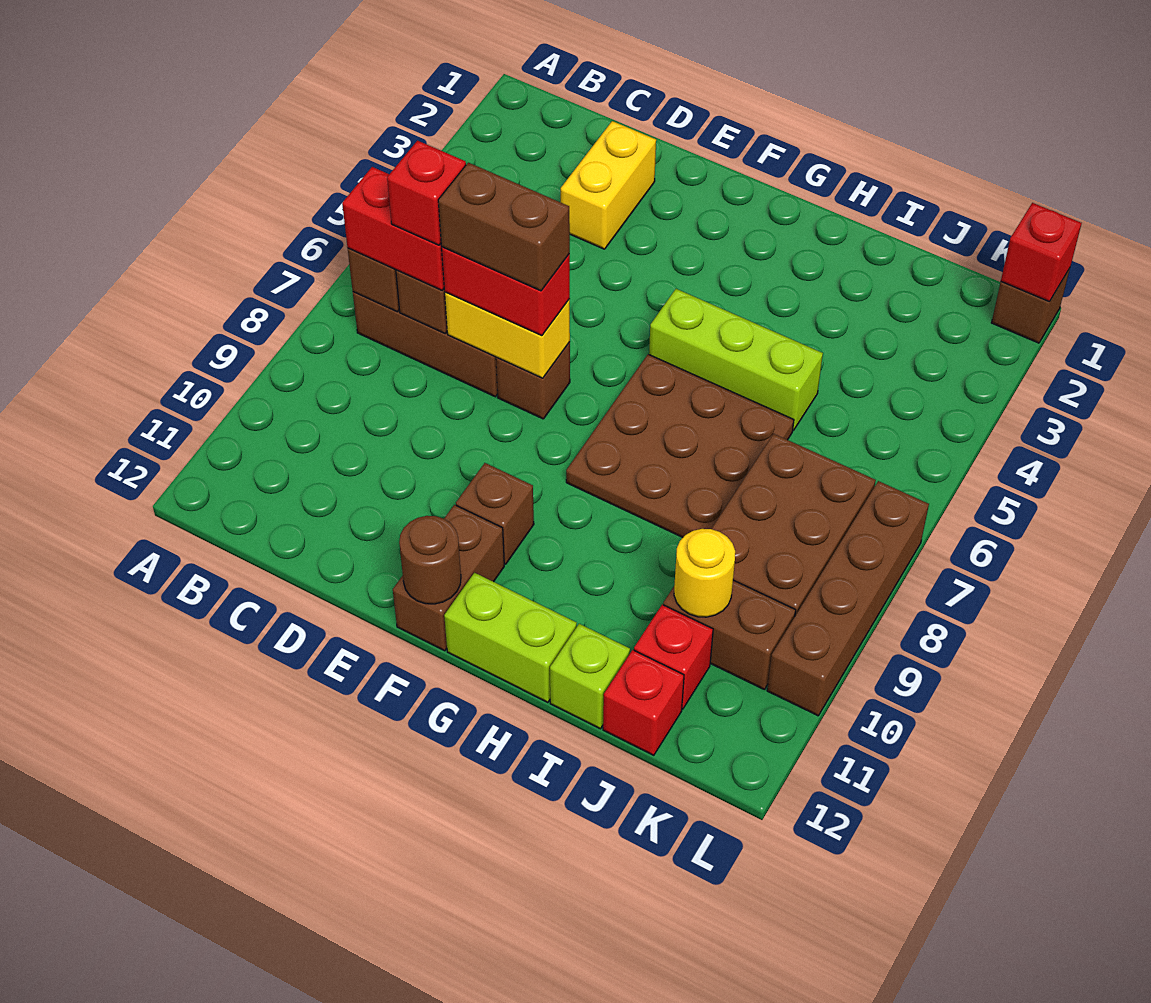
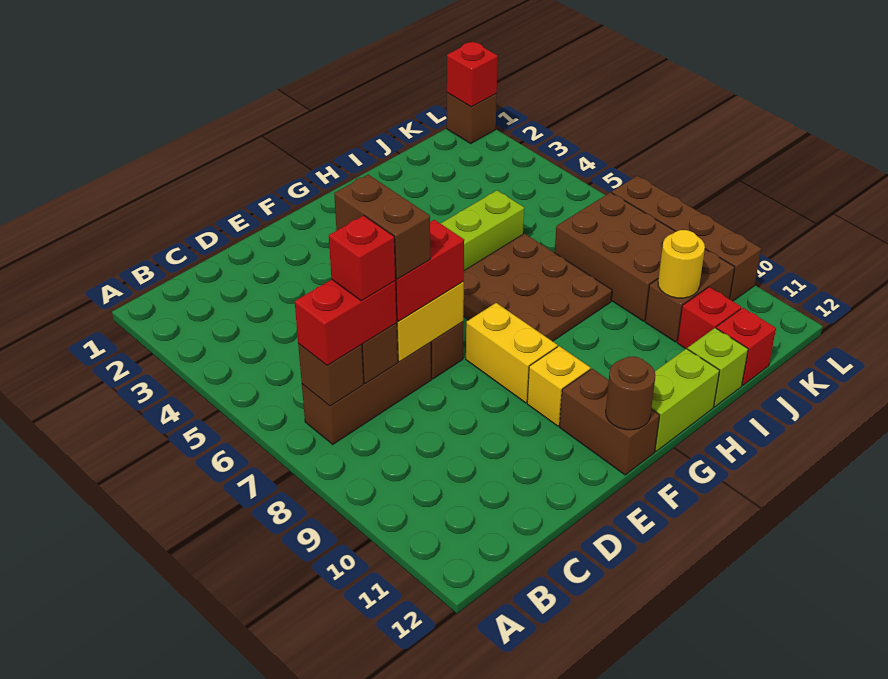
yellow brick D2:D3 level 1 -> yellow brick F8:F9 level 1
brown brick D7:E7 level 4 -> brown brick D6:D7 level 4
brown brick F10 level 1 -> yellow brick F10 level 1

